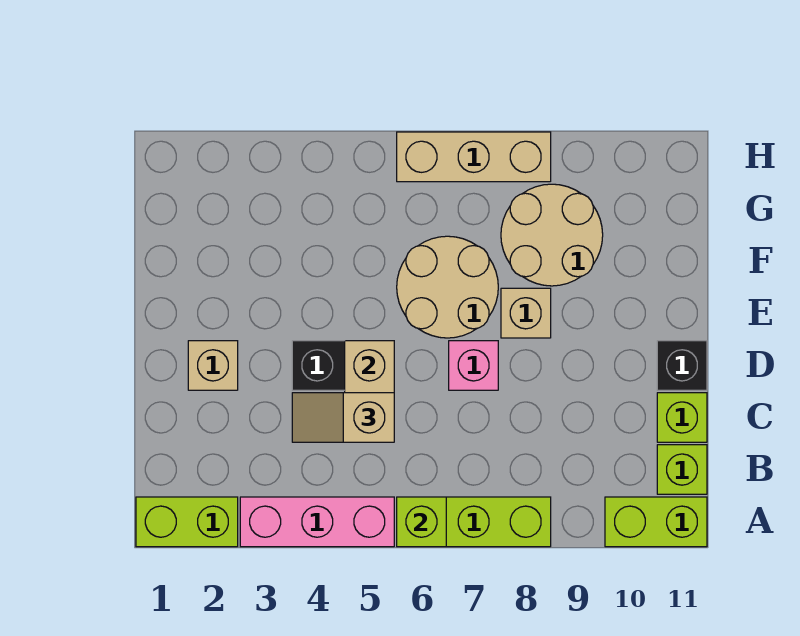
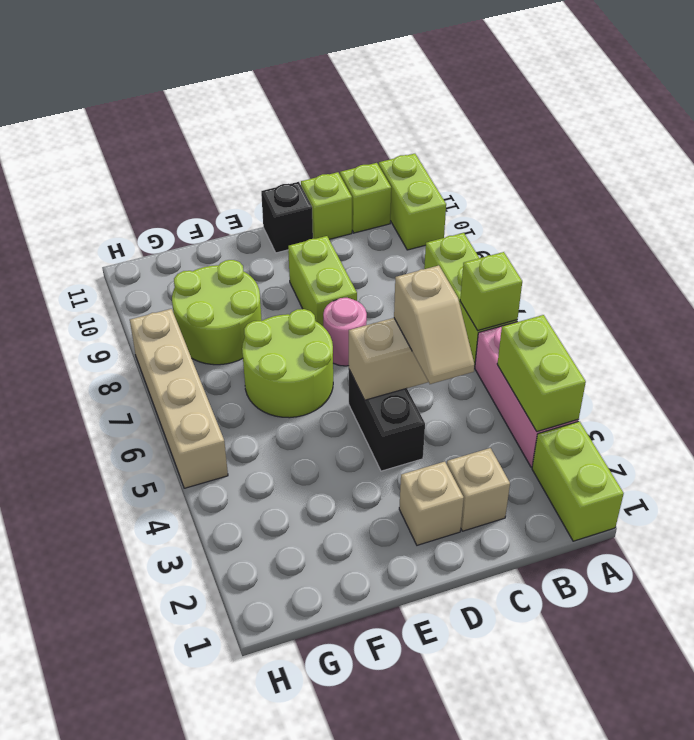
none -> lime brick A3:A4 level 2
pink brick D7 level 1 -> pink round brick D7 level 1
none -> lime brick D8:D9 level 1
tan round brick E6:F7 level 1 -> lime round brick E6:F7 level 1
tan brick E8 level 1 -> tan brick C2 level 1
tan round brick F8:G9 level 1 -> lime round brick F8:G9 level 1
tan brick H6:H8 level 1 -> tan brick H5:H8 level 1

